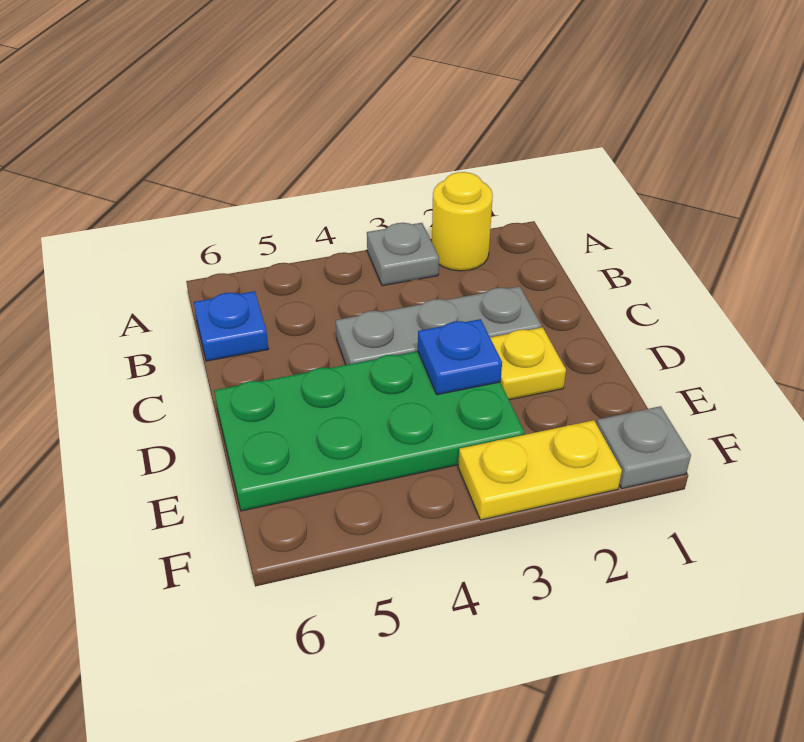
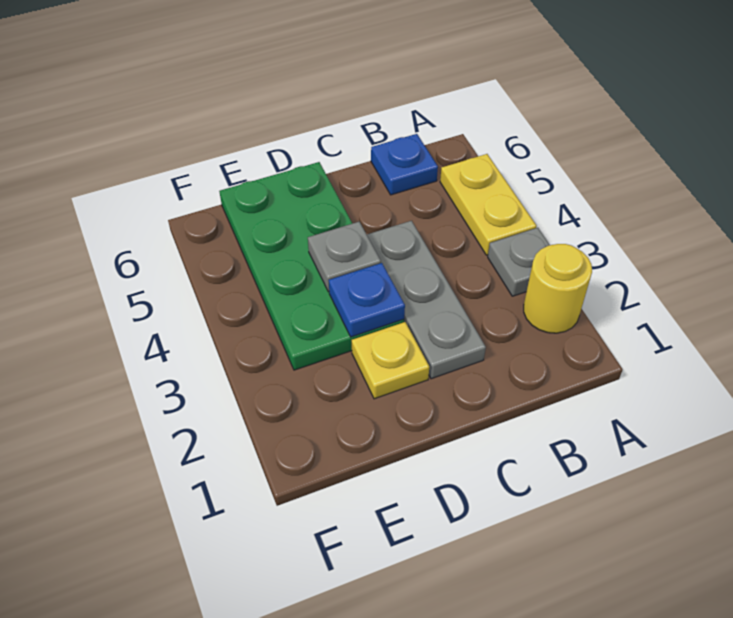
grey plate F1 level 1 -> grey plate D4 level 2
yellow plate F2:F3 level 1 -> yellow plate A4:A5 level 1

